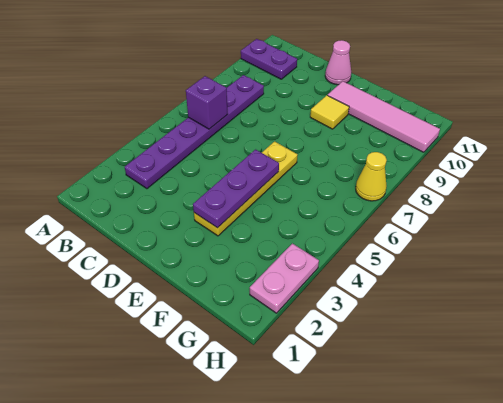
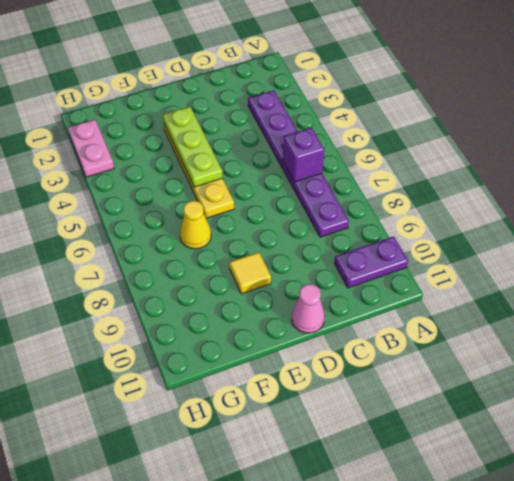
purple plate E3:E5 level 2 -> lime plate E3:E5 level 2
pink tile E10:H10 level 1 -> none
yellow cone H7 level 1 -> yellow cone F7 level 1

